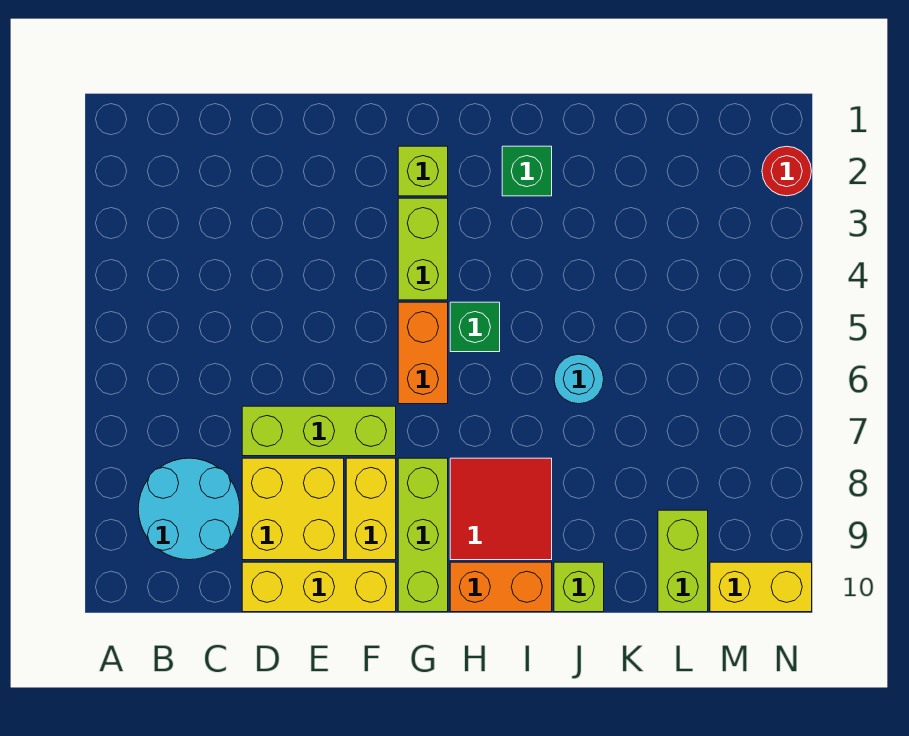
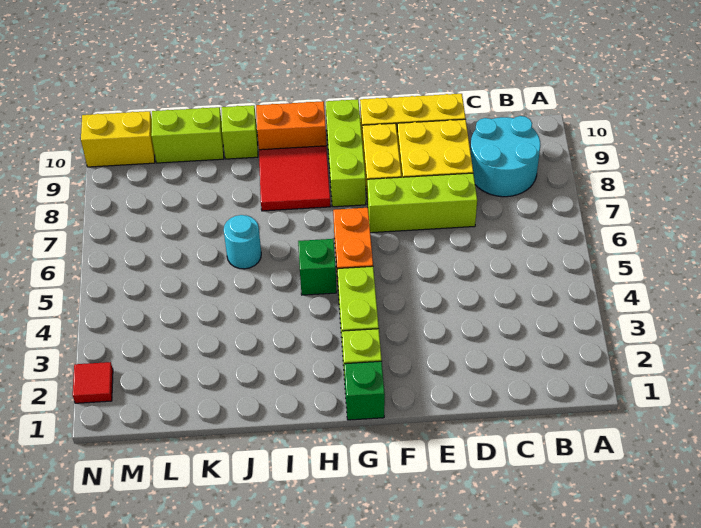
green brick I2 level 1 -> green brick G1 level 1
lime brick L9:L10 level 1 -> lime brick K10:L10 level 1
red round brick N2 level 1 -> red tile N2 level 1

